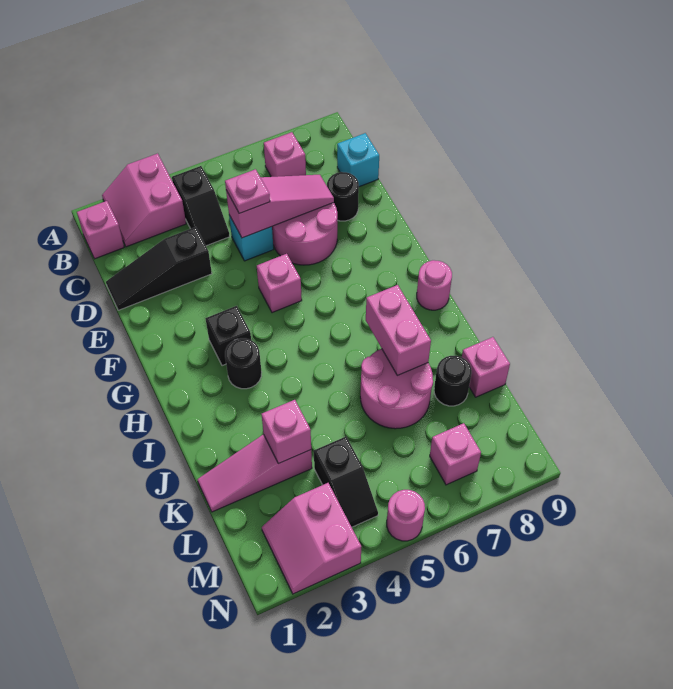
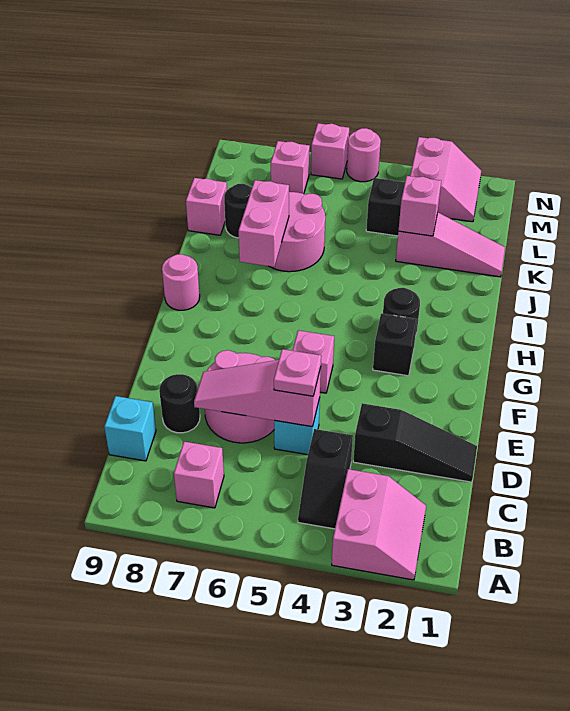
pink brick B1 level 1 -> pink brick N6 level 1
black slope B4:C4 level 1 top B -> black slope B4:C4 level 1 top C

